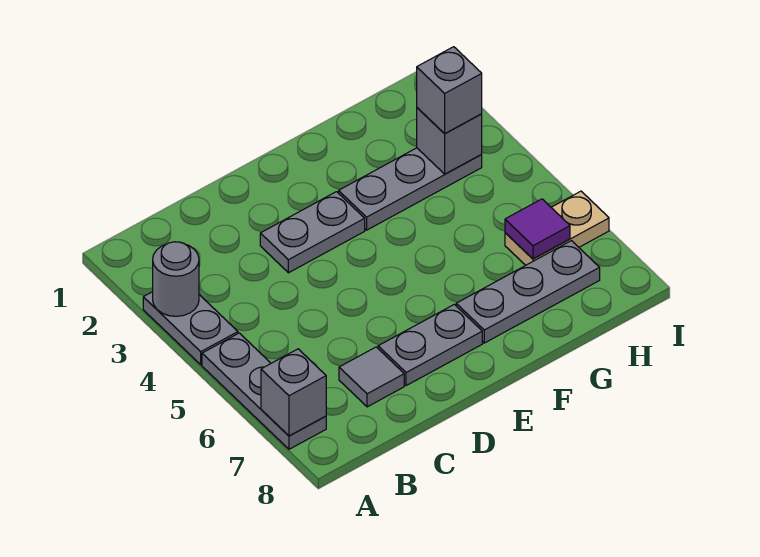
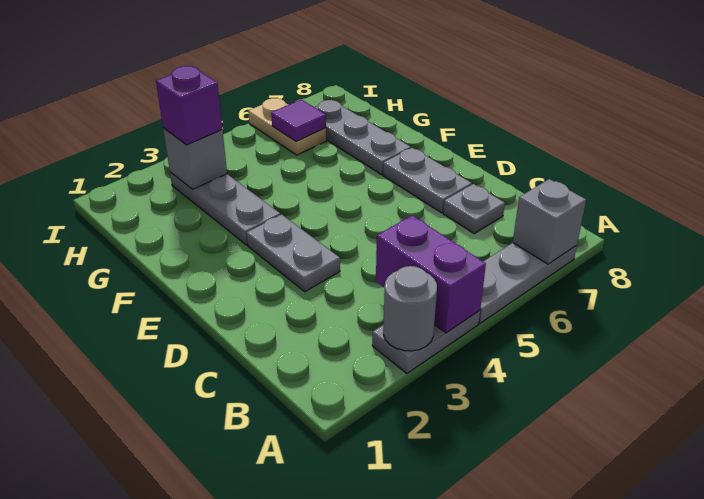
none -> purple brick A4:B4 level 2
grey tile C7 level 1 -> grey plate C7 level 1
grey brick H3 level 3 -> purple brick H3 level 3

